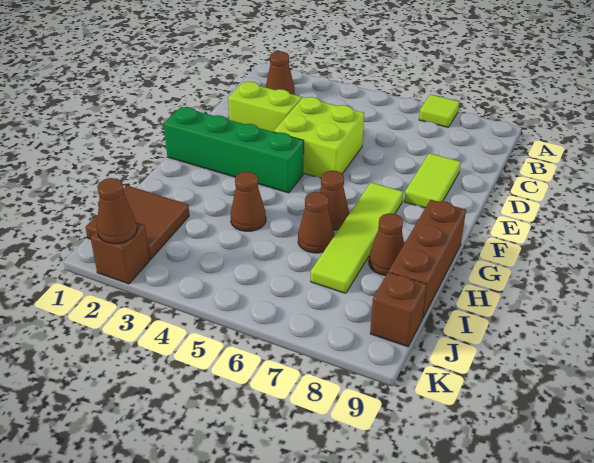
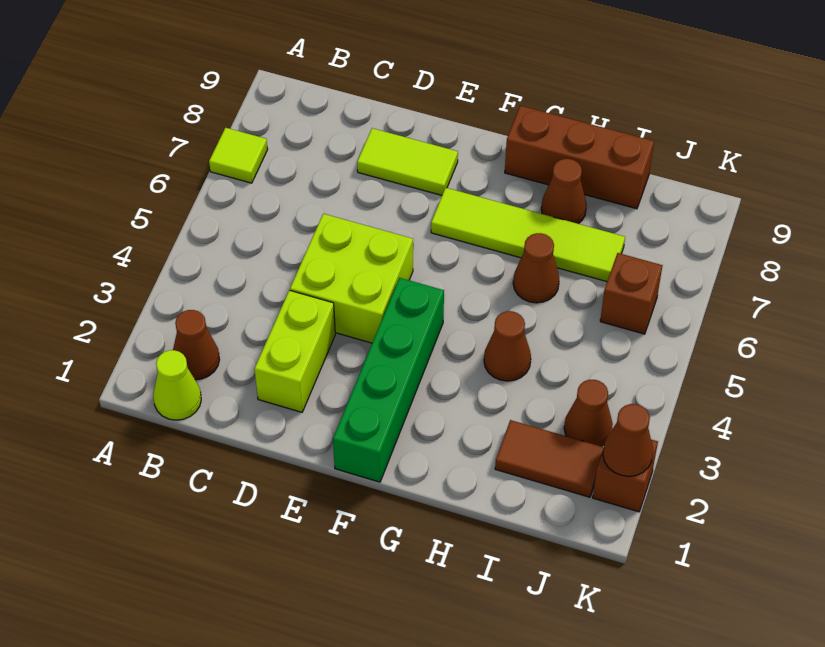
none -> lime cone B1 level 1
brown cone G6 level 1 -> brown cone J3 level 1
brown tile I1:J2 level 1 -> brown tile I2:J2 level 1
brown brick J9 level 1 -> brown brick J6 level 1

